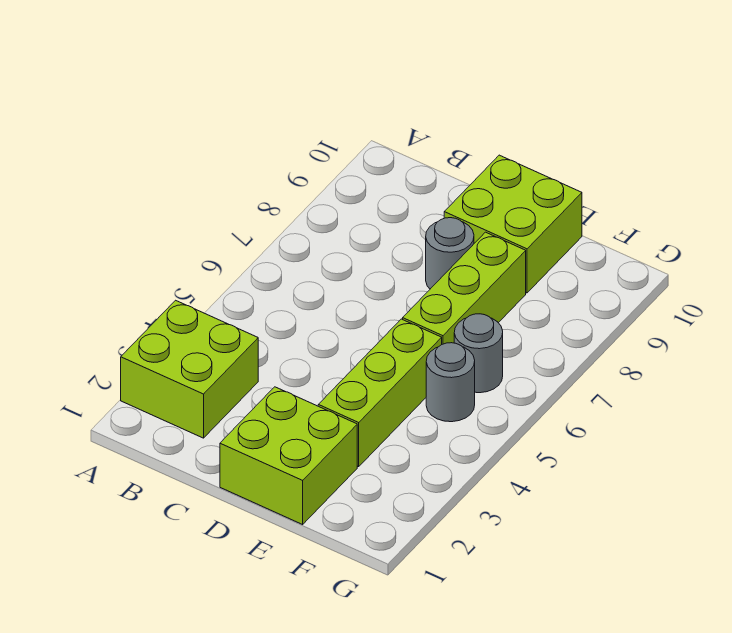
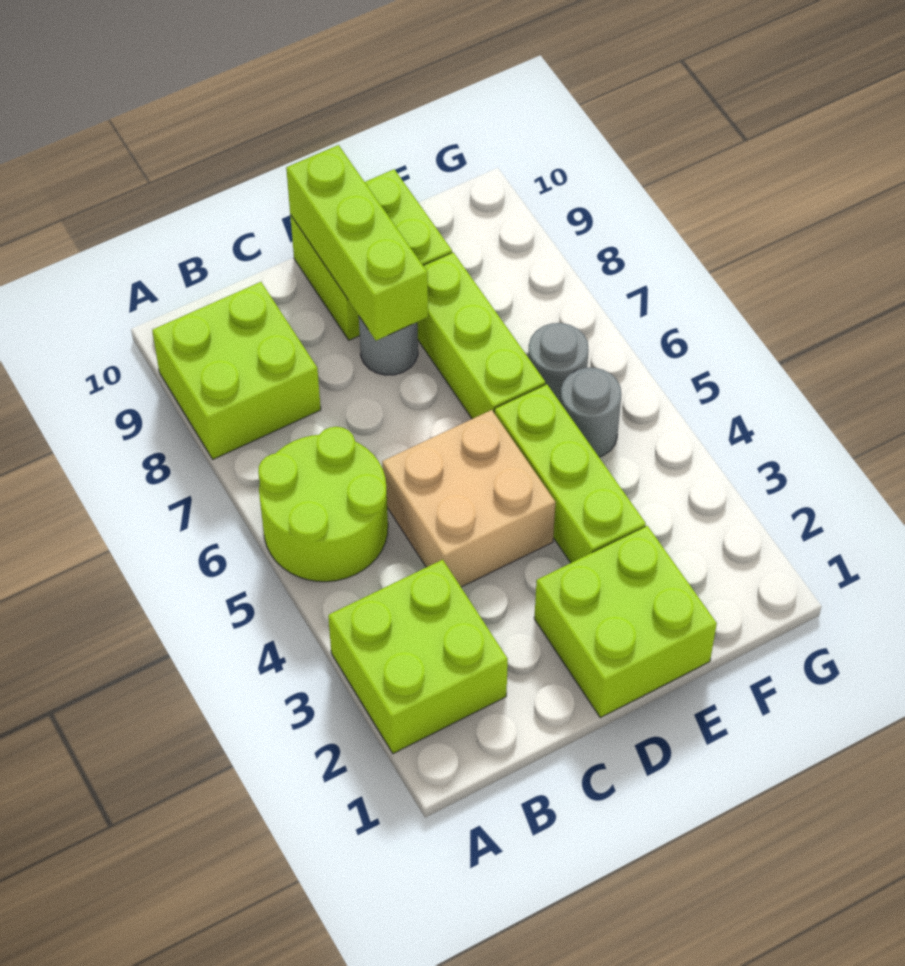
none -> lime round brick A5:B6 level 1
none -> lime brick A8:B9 level 1
none -> tan brick C4:D5 level 1
none -> lime brick D8:D10 level 2

